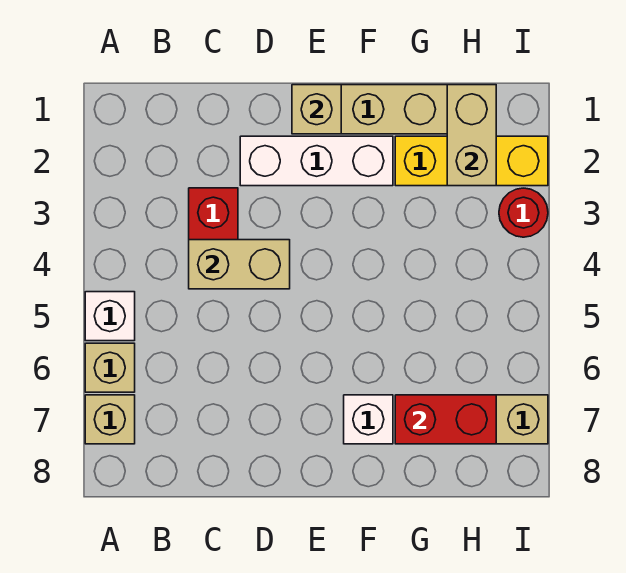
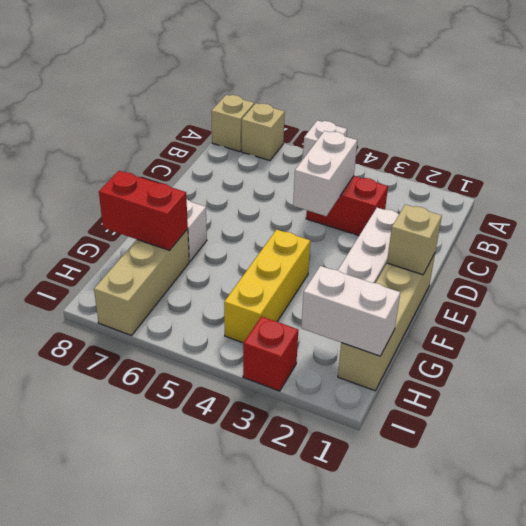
tan brick A6 level 1 -> tan brick A8 level 1
tan brick C4:D4 level 2 -> white brick C4:D4 level 2
yellow brick G2:I2 level 1 -> yellow brick F4:H4 level 1
red brick G7:H7 level 2 -> red brick G7:G8 level 2
tan brick H1:H2 level 2 -> white brick H1:H2 level 2
red round brick I3 level 1 -> red brick I3 level 1

